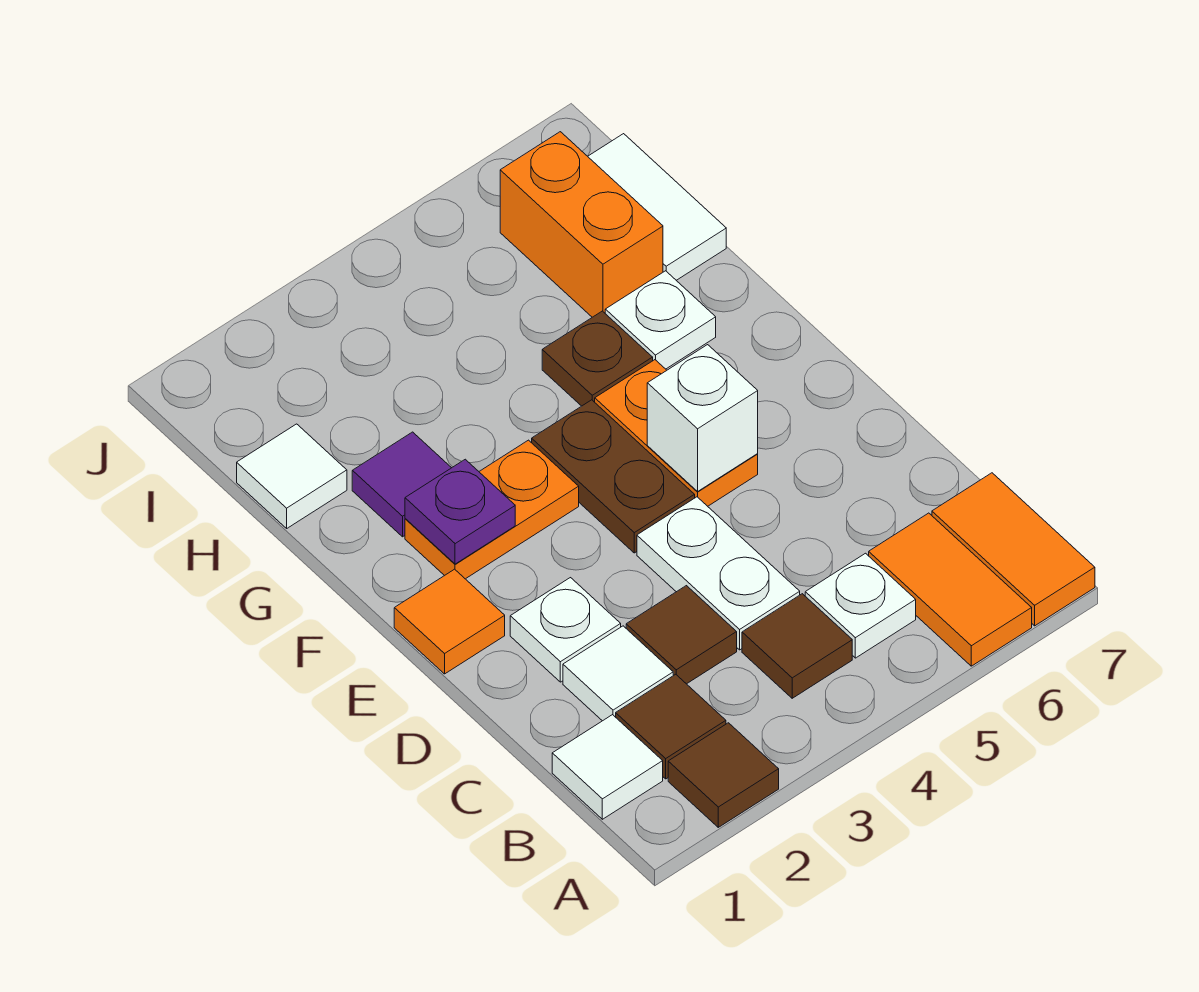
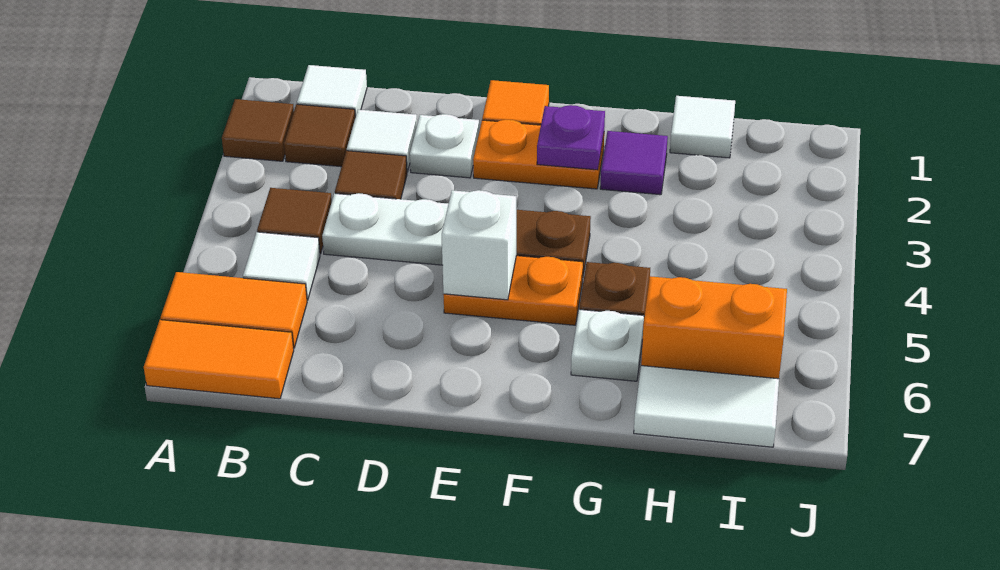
white plate B5 level 1 -> white tile B5 level 1
orange plate F2:F3 level 1 -> orange plate E2:F2 level 1

